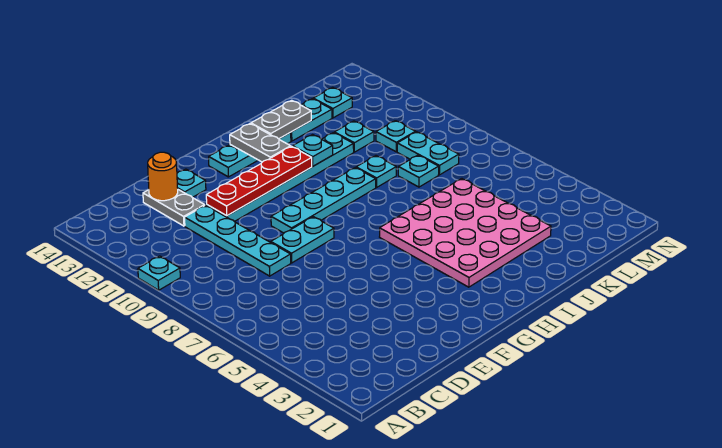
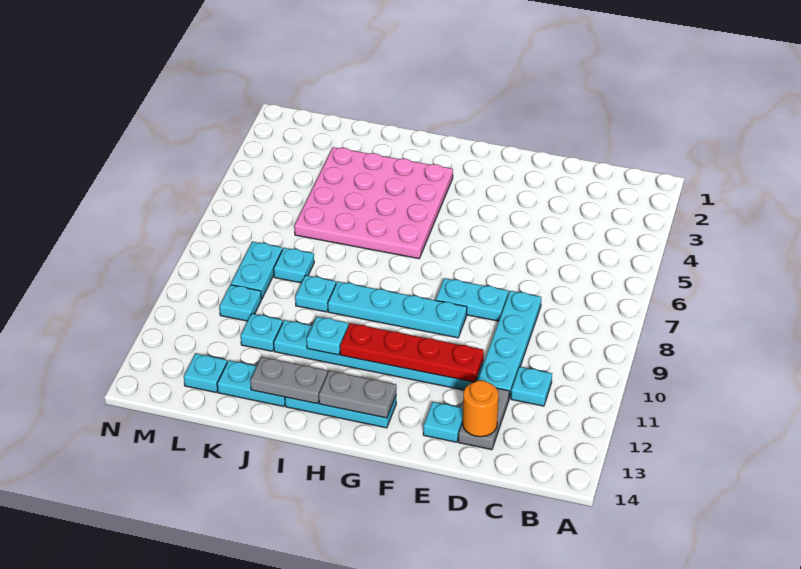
cyan plate A10 level 1 -> cyan plate C11 level 1
grey plate H12:H13 level 2 -> grey plate G13:H13 level 2

